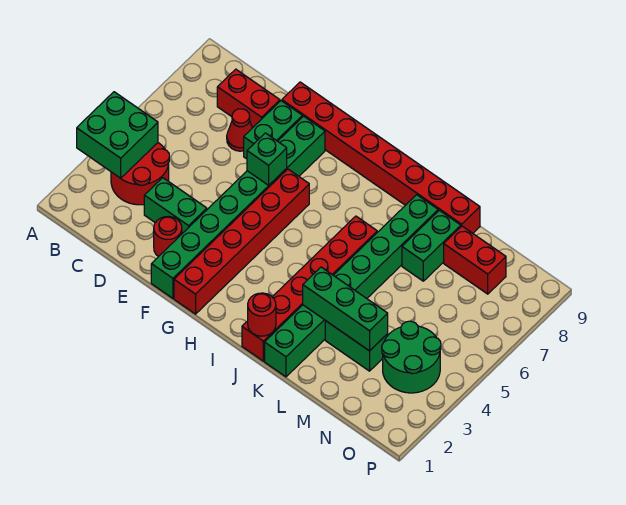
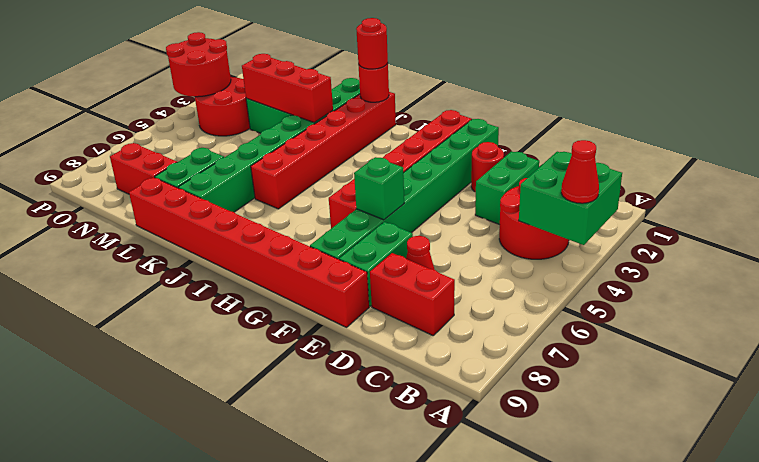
none -> red cone A4 level 3
green brick D3:E3 level 1 -> green brick D2:D3 level 1
none -> red round brick J1 level 3
green brick K3:M3 level 2 -> red brick K3:M3 level 2
green round brick N3:O4 level 1 -> red round brick N3:O4 level 1
none -> red round brick O3:P4 level 2

